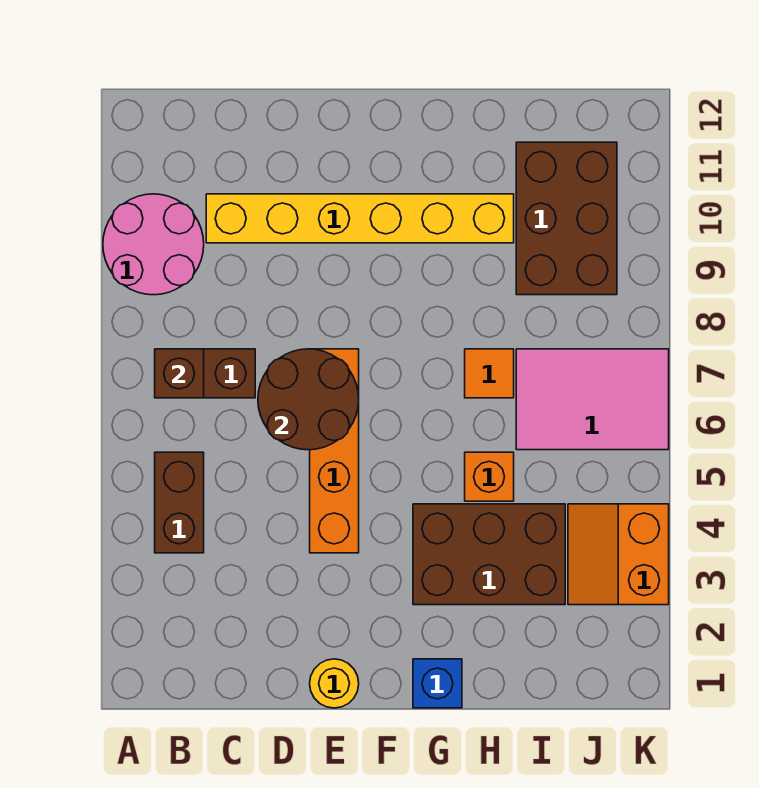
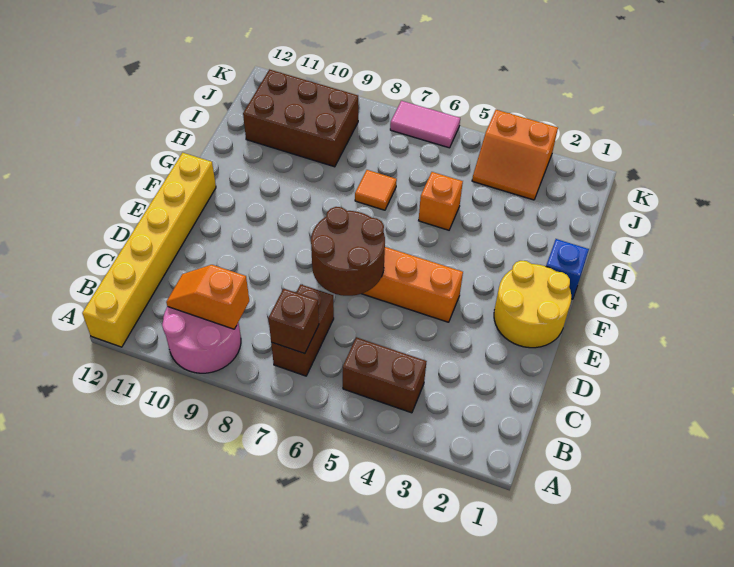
none -> orange slope B9:B10 level 2 top 9
yellow brick C10:H10 level 1 -> yellow brick A12:F12 level 1
yellow round brick E1 level 1 -> yellow round brick E1:F2 level 1
brown brick G3:I4 level 1 -> none
pink tile I6:K7 level 1 -> pink tile K6:K7 level 1

